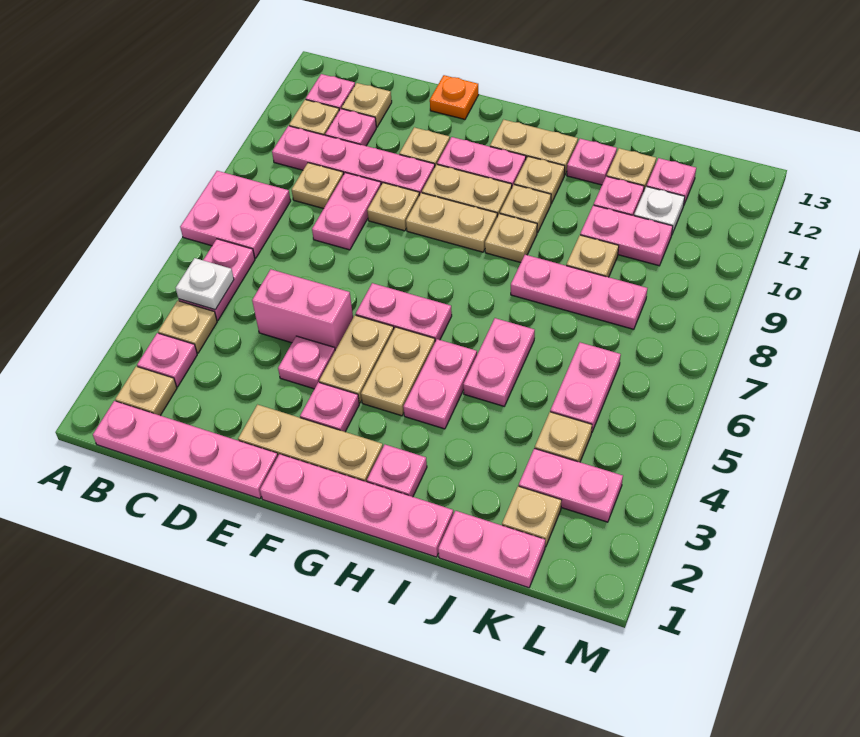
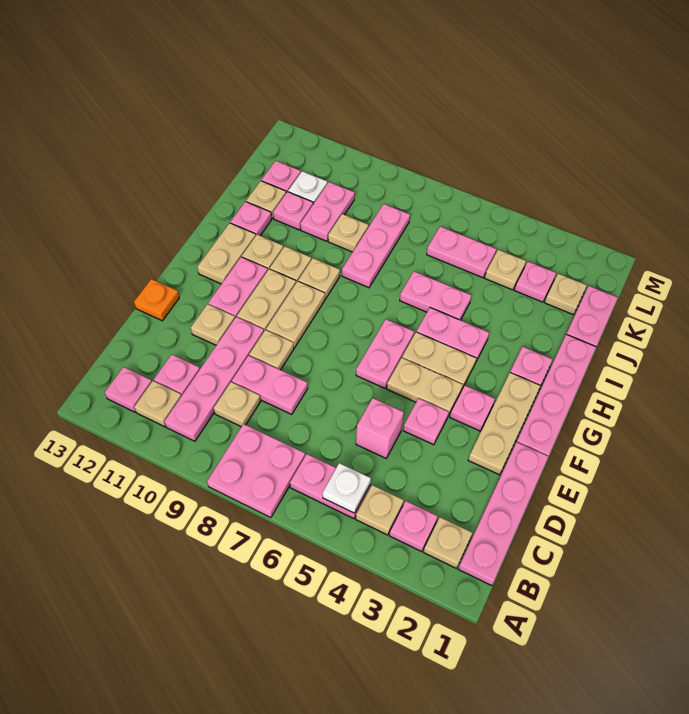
tan plate C12 level 1 -> none
pink brick D5:E5 level 1 -> pink brick D5 level 1
pink plate K3:L3 level 1 -> pink plate K3 level 1

